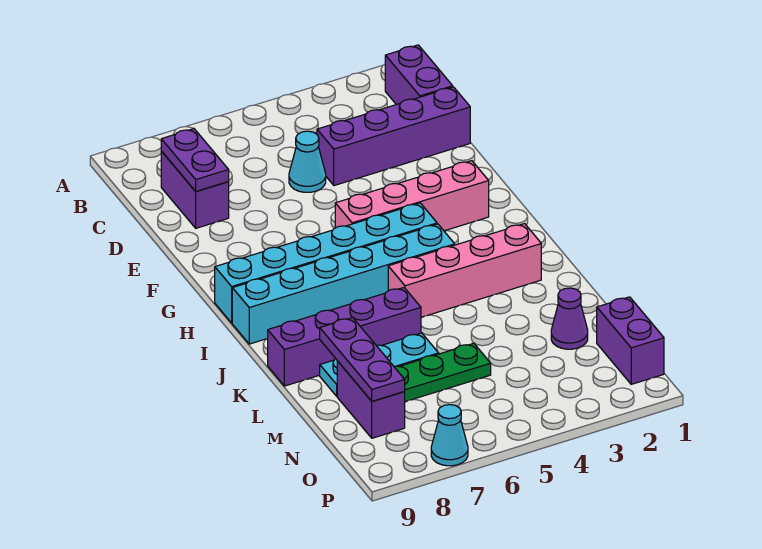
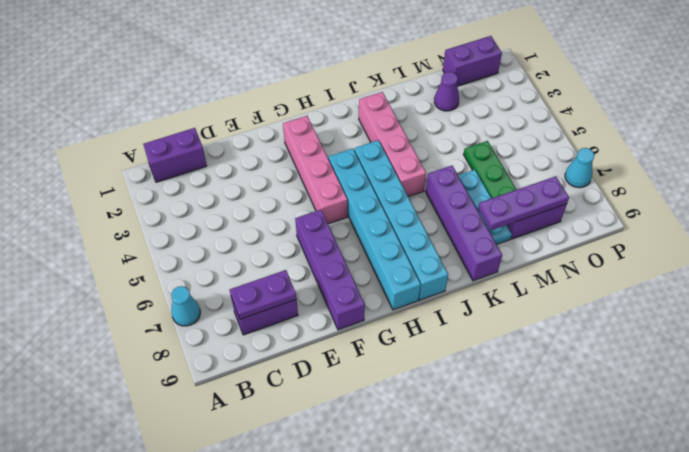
purple brick D1:D4 level 1 -> purple brick F6:F9 level 1
cyan cone D5 level 1 -> cyan cone A7 level 1

